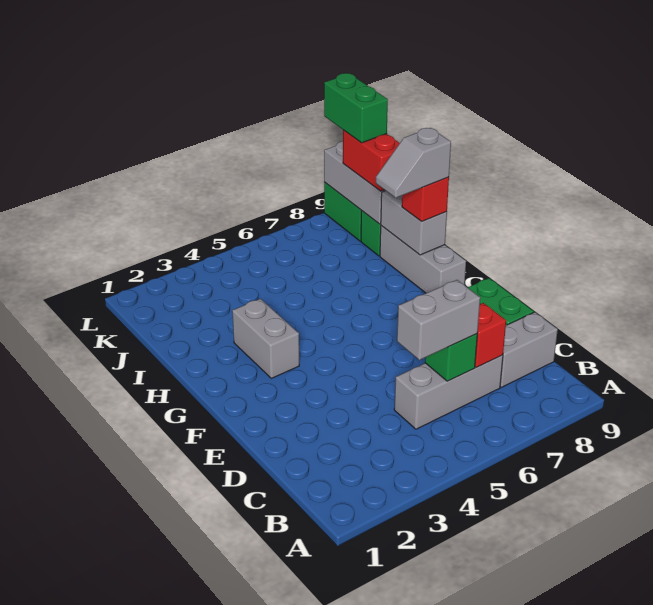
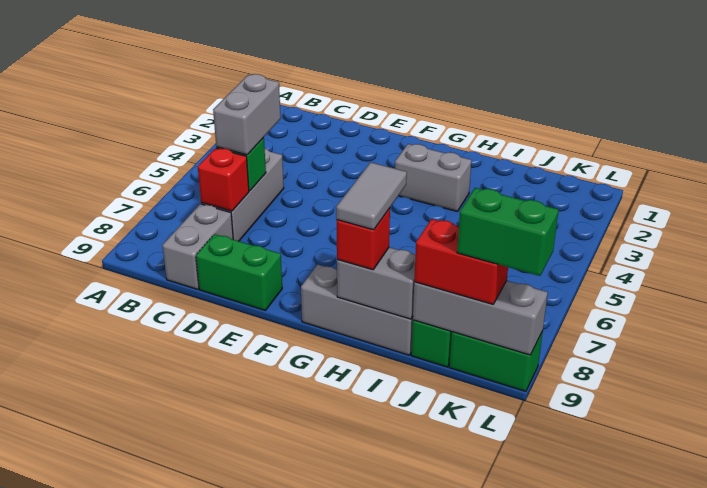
grey slope H8:H9 level 4 top 9 -> grey tile H8:H9 level 4

